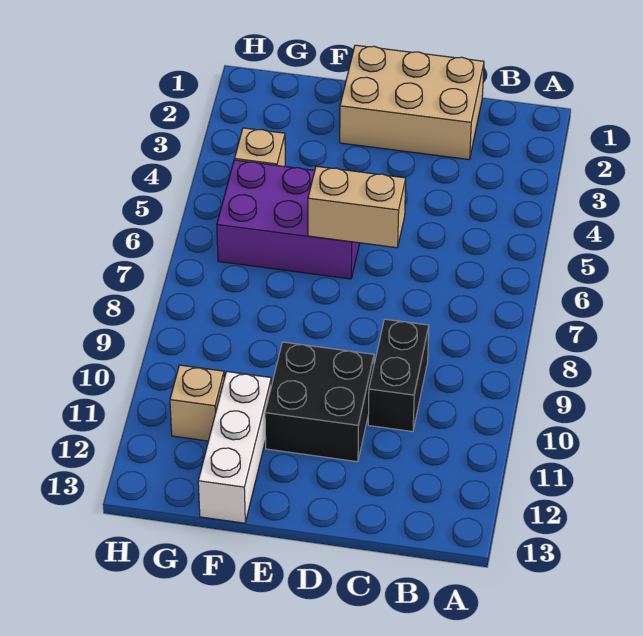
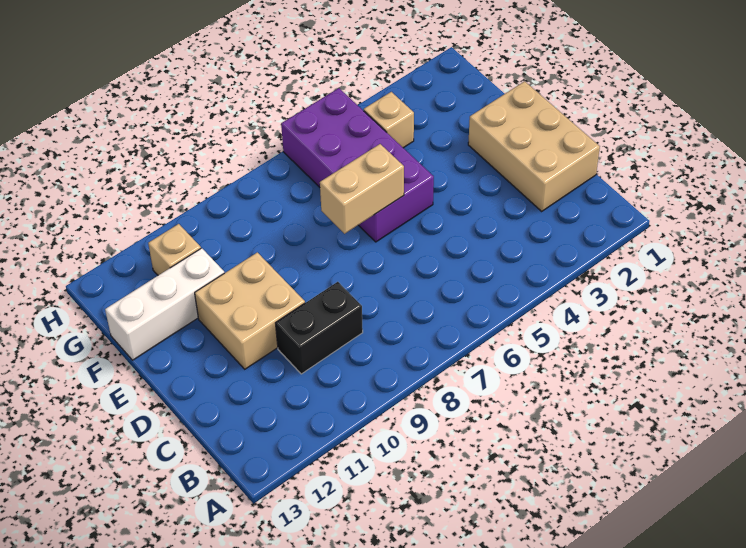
tan brick D6:E6 level 2 -> tan brick E6:E7 level 2
black brick D10:E11 level 1 -> tan brick D10:E11 level 1
purple brick E5:G6 level 1 -> purple brick E5:H6 level 1

